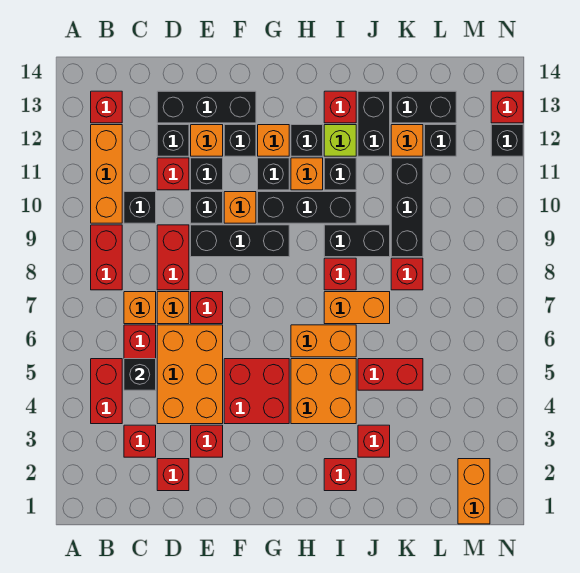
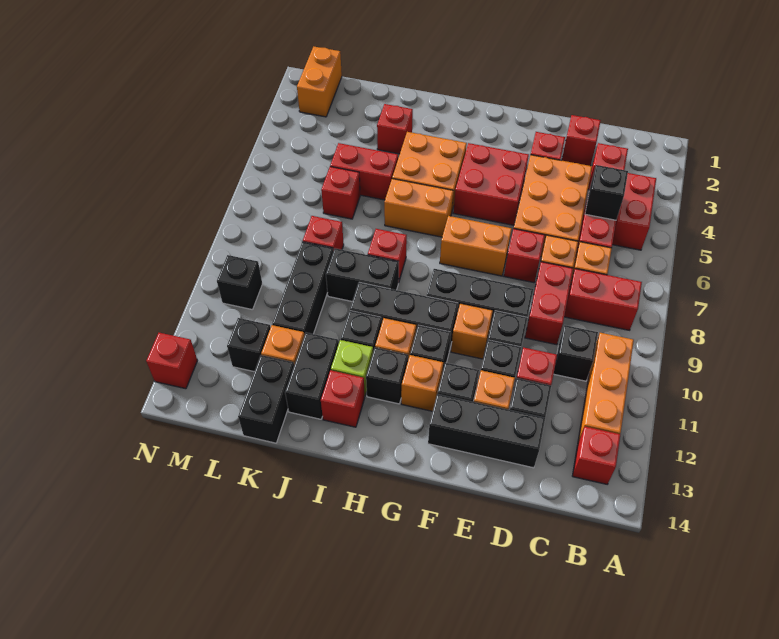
red brick B8:B9 level 1 -> red brick B8:C8 level 1
red brick I2 level 1 -> red brick K6 level 1
orange brick I7:J7 level 1 -> orange brick F7:G7 level 1
black brick K13:L13 level 1 -> black brick K13:K14 level 1
black brick N12 level 1 -> black brick M10 level 1

